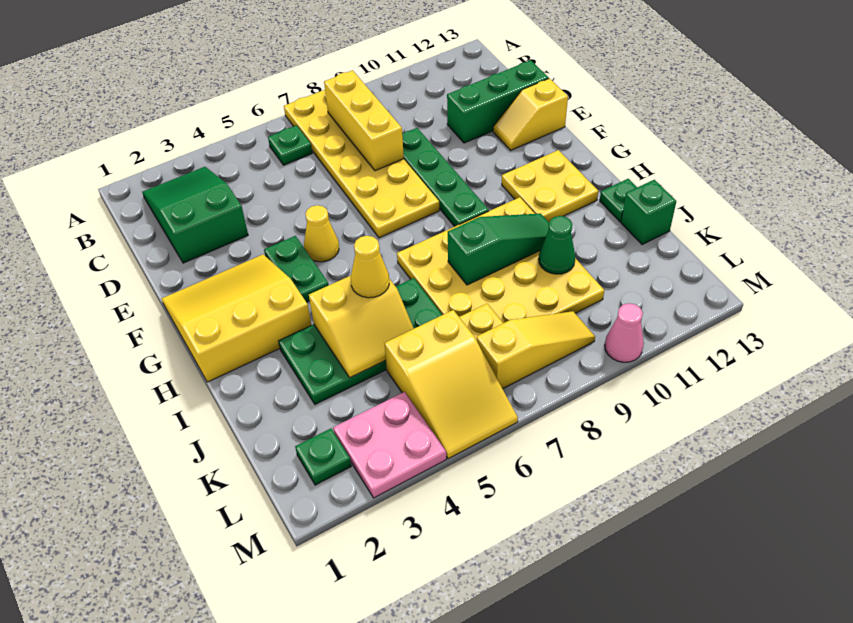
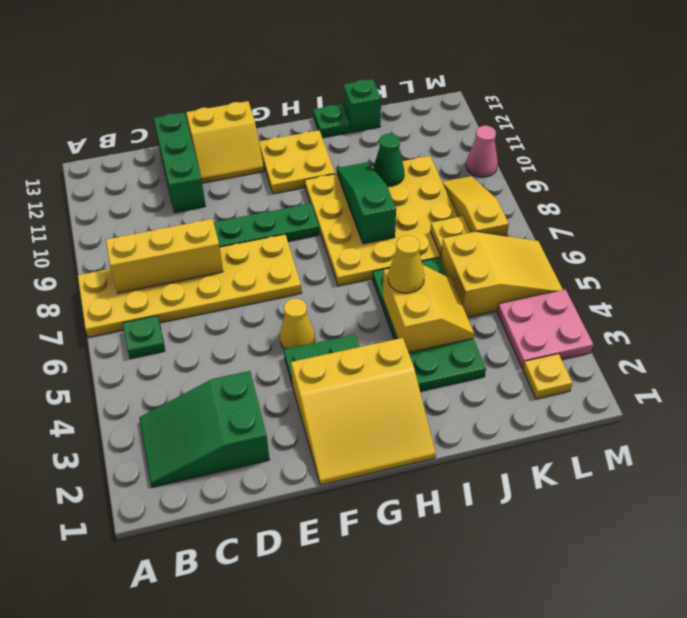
yellow slope E12:E13 level 1 top 13 -> yellow slope E12:F13 level 1 top 13
yellow slope F1:H3 level 1 top H -> yellow slope F1:H3 level 1 top 3
green plate L2 level 1 -> yellow plate L2 level 1

